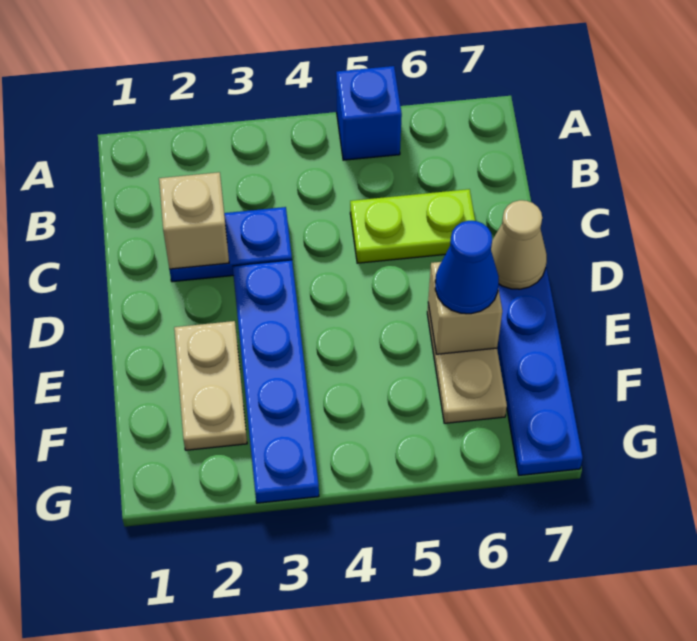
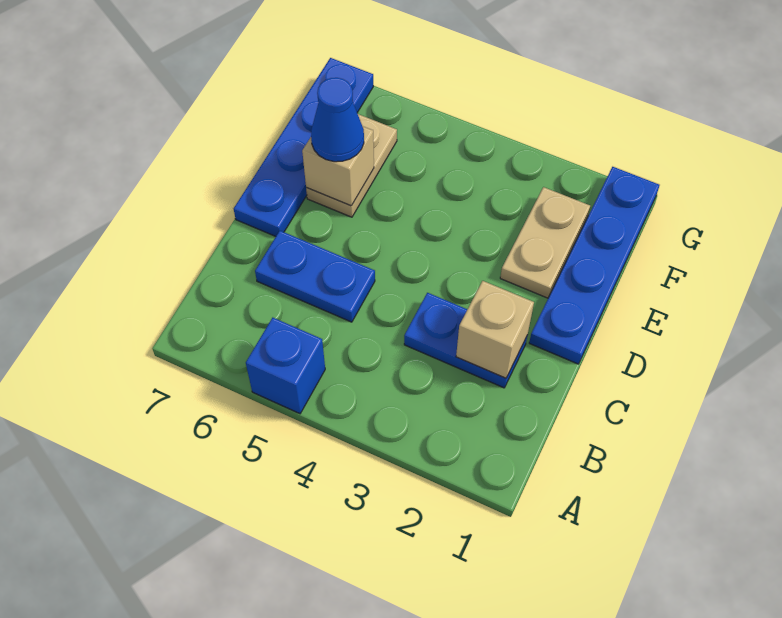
lime plate C5:C6 level 1 -> blue plate C5:C6 level 1
blue plate D3:G3 level 1 -> blue plate D1:G1 level 1
tan cone D7 level 2 -> none

